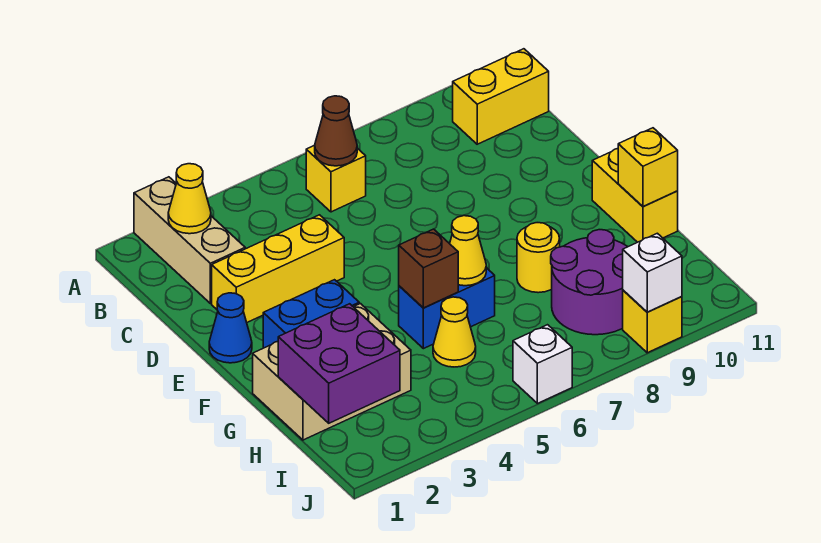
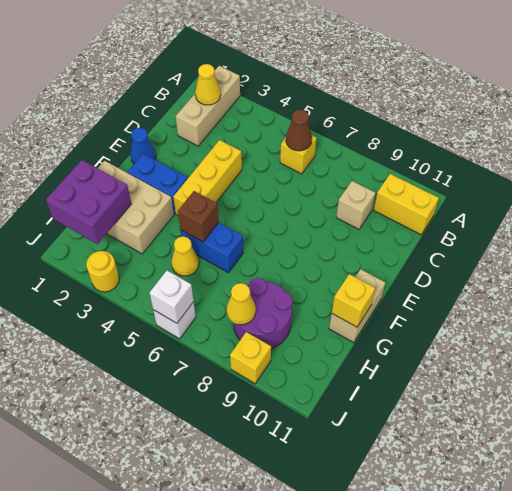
none -> tan brick C9 level 1
yellow brick D2:D4 level 1 -> yellow brick D4:F4 level 1
yellow brick F11:G11 level 1 -> tan brick F11:G11 level 1
yellow cone G6 level 2 -> yellow cone I8 level 2
yellow round brick G8 level 1 -> yellow round brick J3 level 1
white brick J9 level 2 -> white brick J6 level 2

